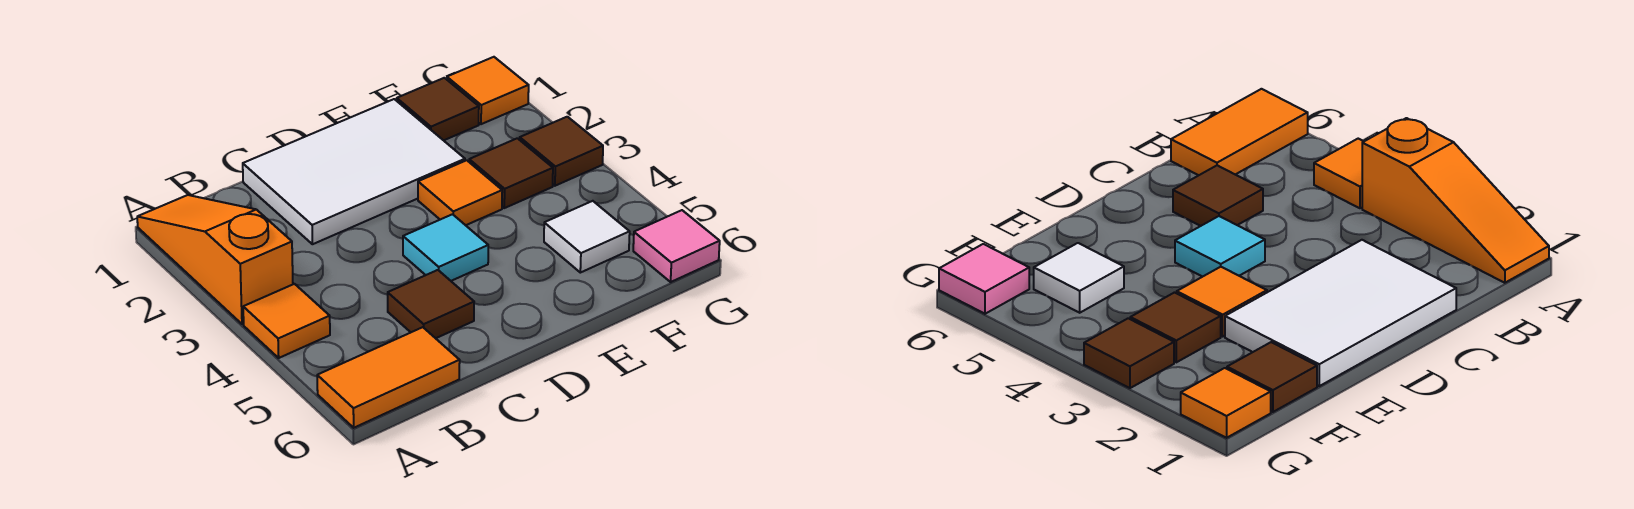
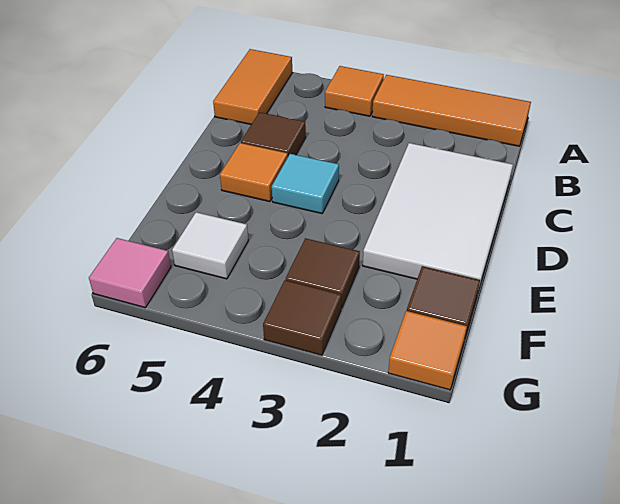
orange slope A1:A3 level 1 top 3 -> orange tile A1:A3 level 1
orange tile E3 level 1 -> orange tile D5 level 1

